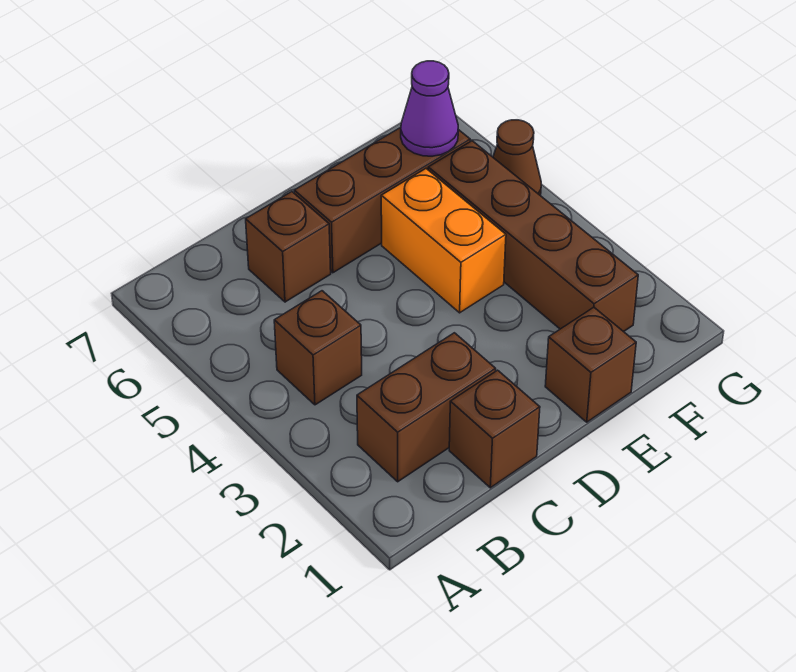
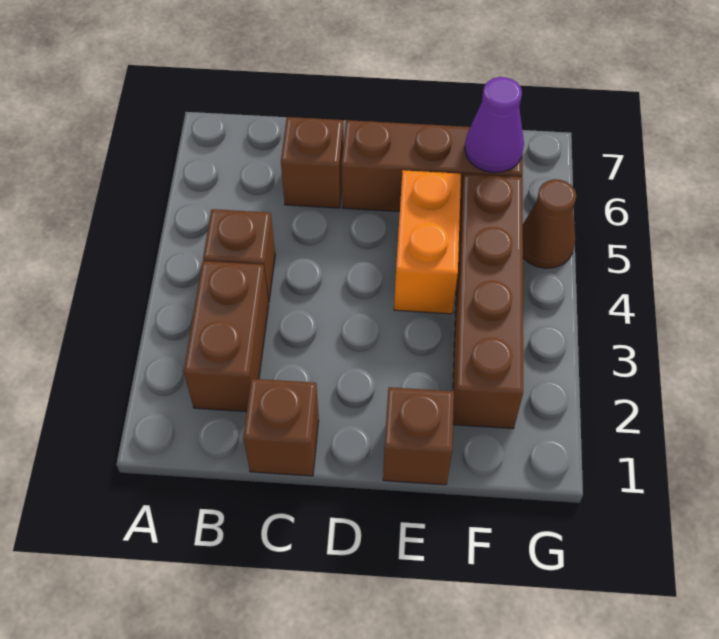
brown brick B2:C2 level 1 -> brown brick B2:B3 level 1

